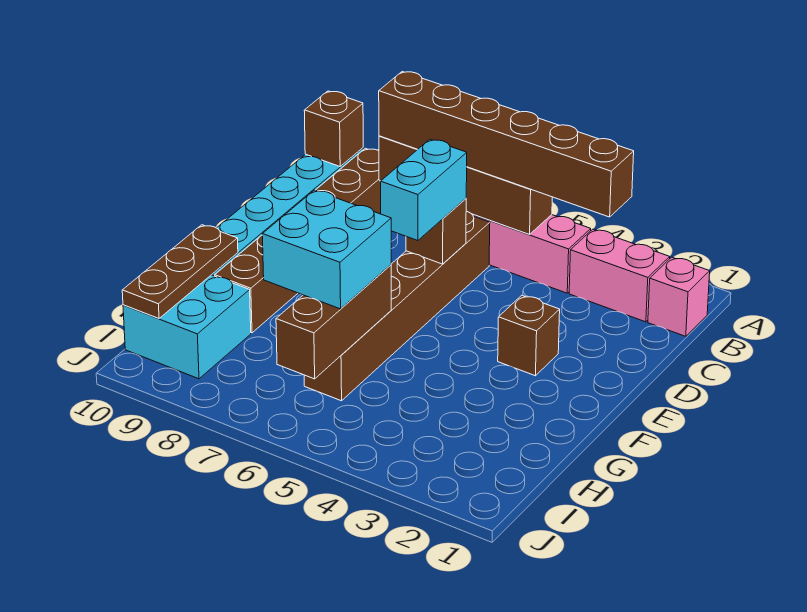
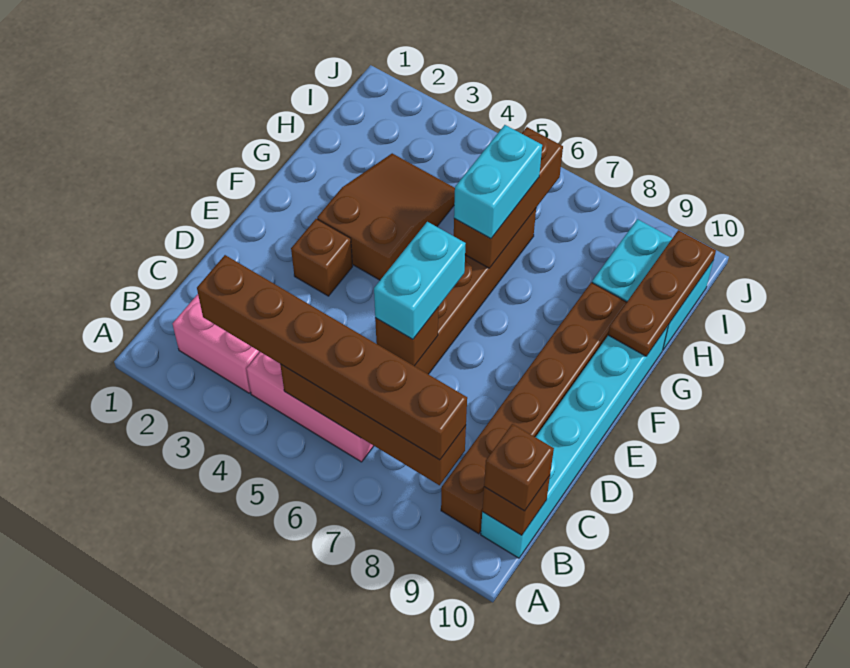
pink brick B1 level 1 -> none
none -> brown brick B10 level 3
none -> brown slope F3:H4 level 1 top F
cyan brick G6:H7 level 3 -> cyan brick G6:H6 level 3

